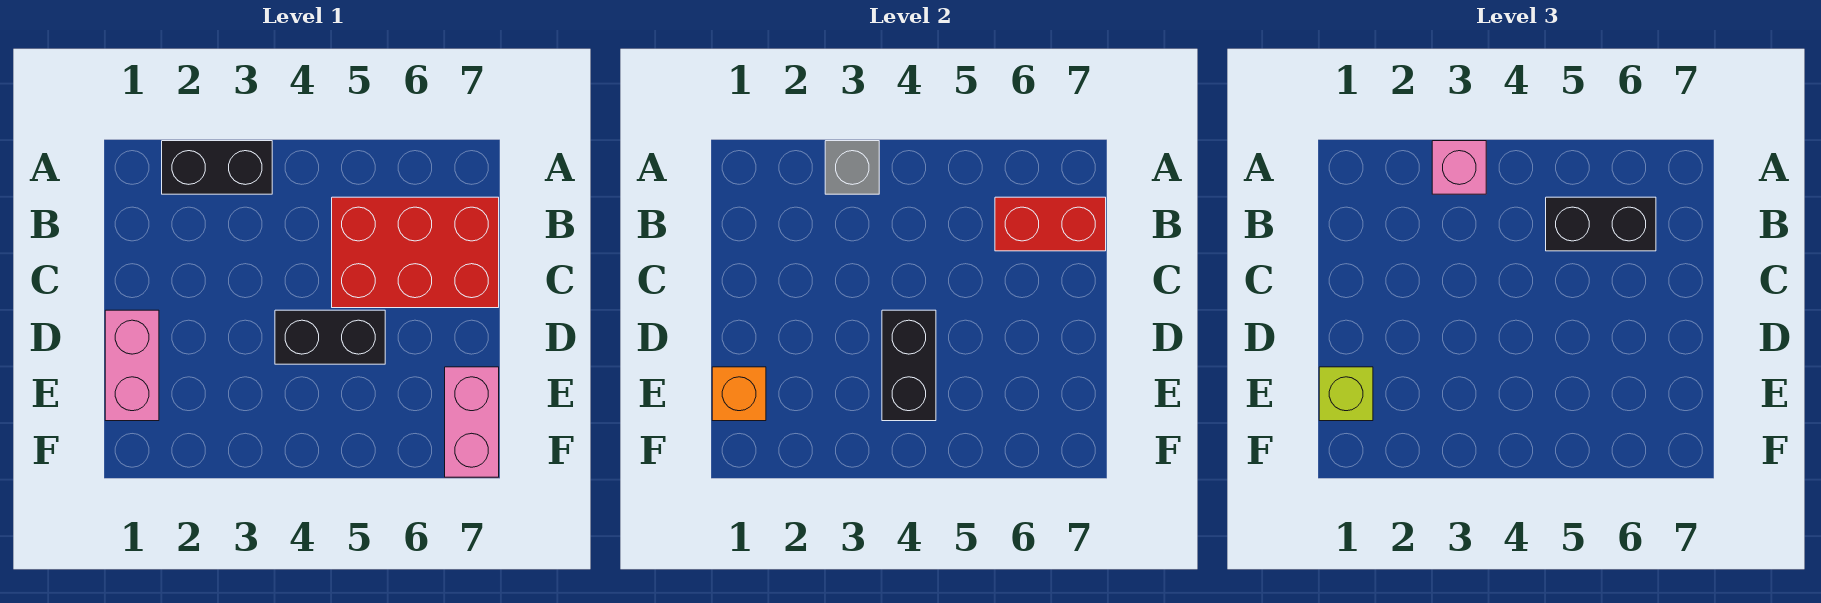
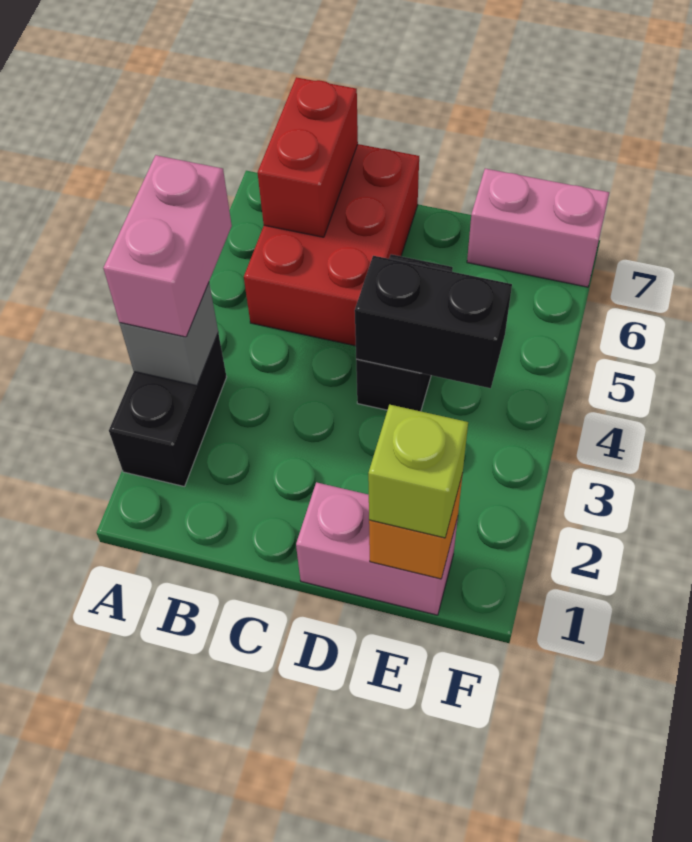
pink brick A3 level 3 -> pink brick A3:A4 level 3
black brick B5:B6 level 3 -> none

